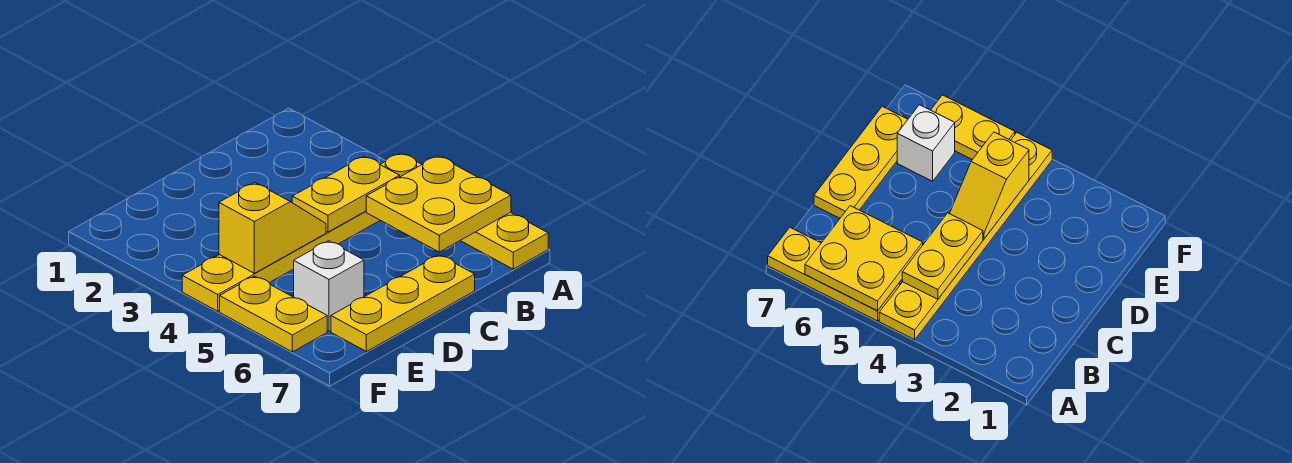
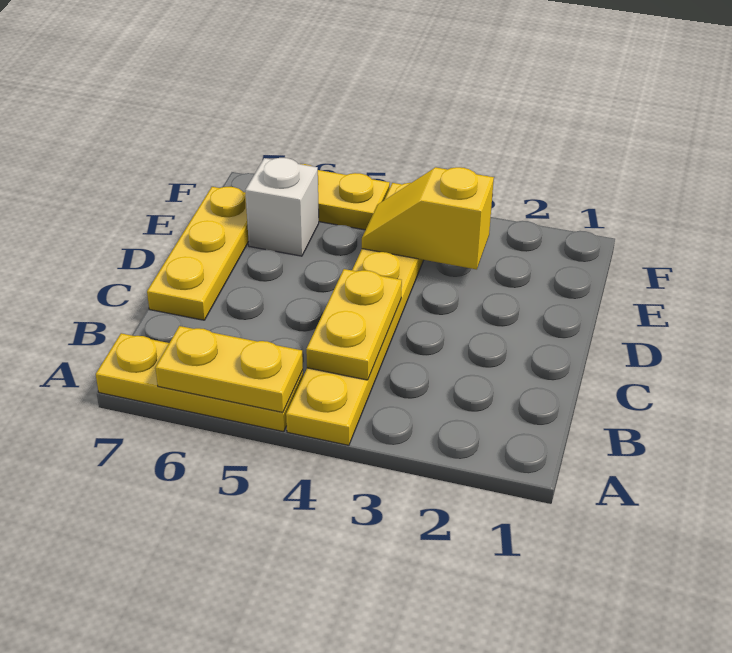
yellow plate A5:B6 level 2 -> yellow plate A5:A6 level 2
yellow slope D4:E4 level 2 top E -> yellow slope E3:E4 level 2 top 3

